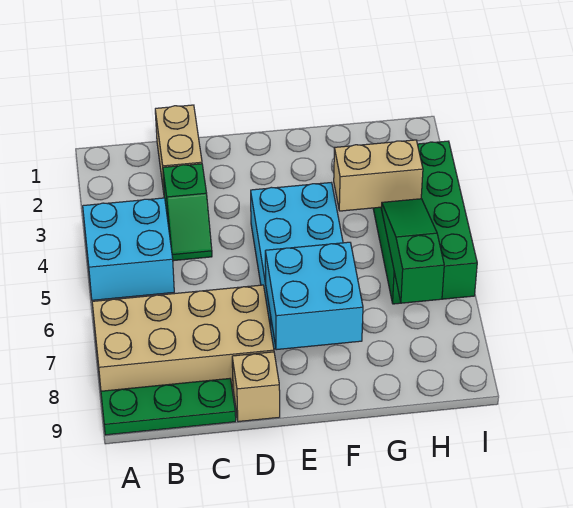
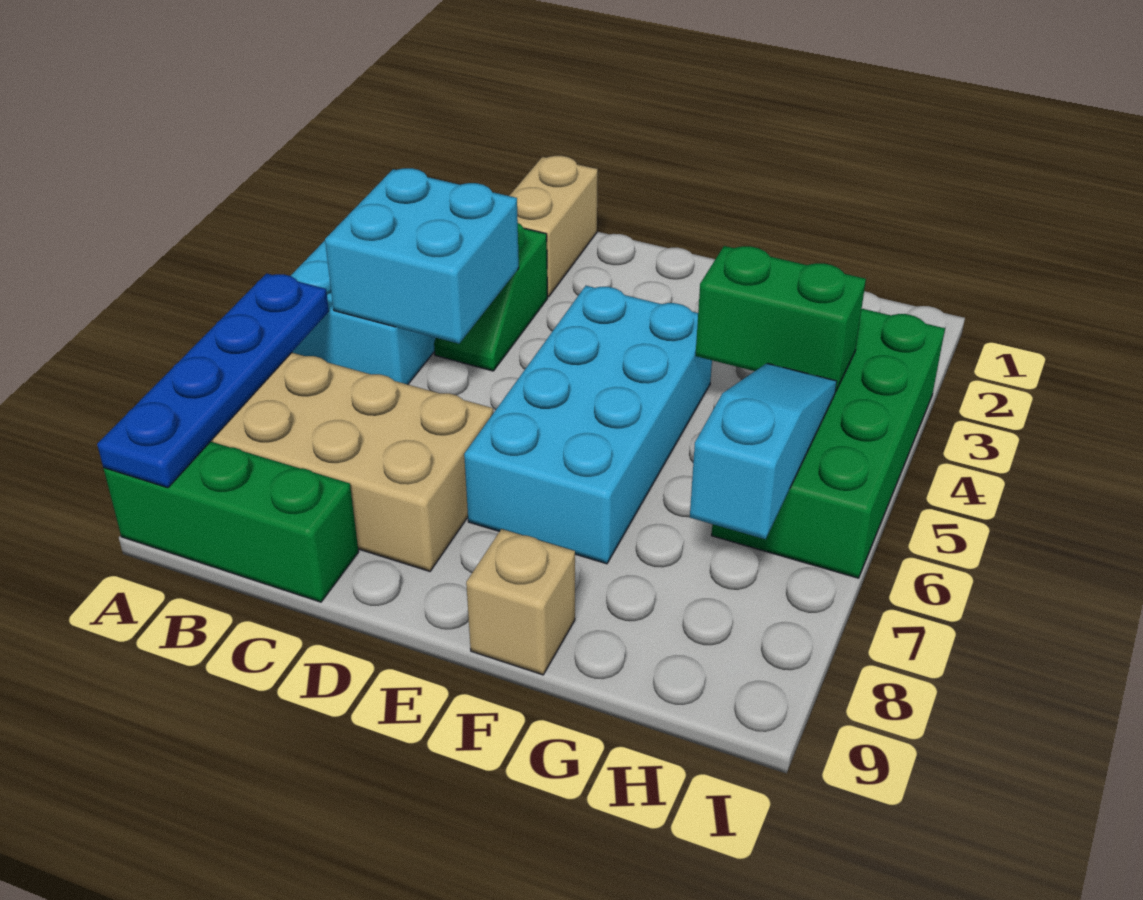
none -> blue plate A6:A9 level 2
green plate A9:C9 level 1 -> green brick A9:C9 level 1
tan brick D9 level 1 -> tan brick F9 level 1
cyan brick E7:F8 level 2 -> cyan brick B4:C5 level 2
tan brick G4:H4 level 2 -> green brick G4:H4 level 2
green slope H5:H7 level 2 top 7 -> cyan slope H5:H7 level 2 top 7

